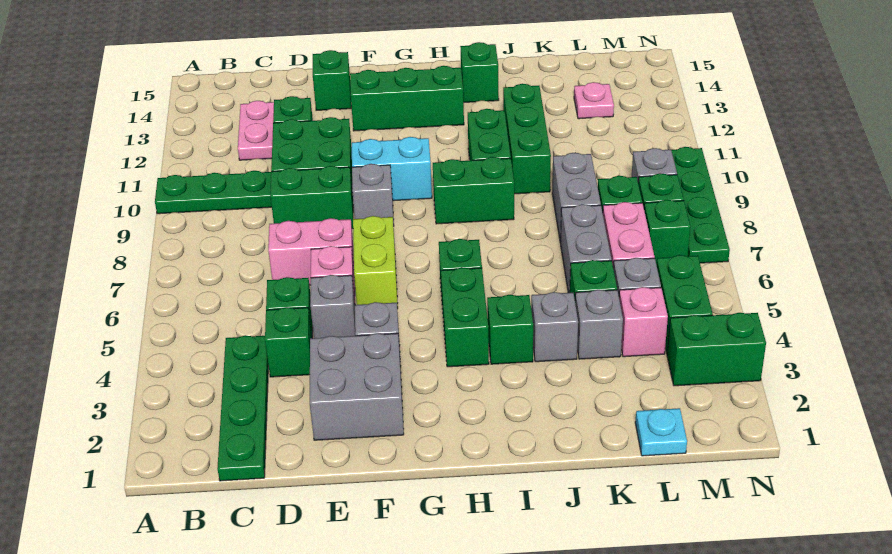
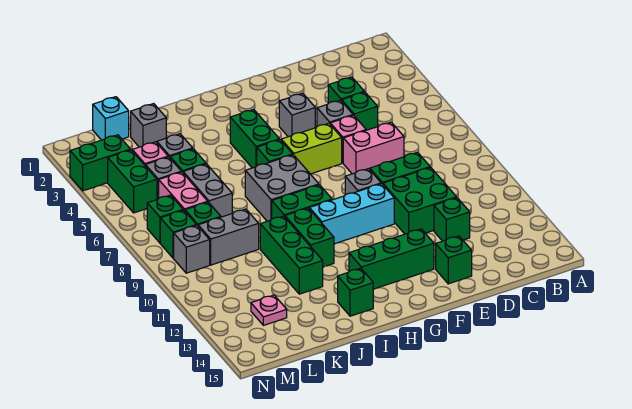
green plate A10:C10 level 1 -> none
green plate C1:C4 level 1 -> none
pink plate C12:C13 level 1 -> none
grey brick E2:F3 level 1 -> grey brick H7:I8 level 1
lime brick F6:F7 level 1 -> lime brick F6:G6 level 1
cyan brick F10:G10 level 1 -> cyan brick F10:H10 level 1
green brick I4 level 1 -> none
grey brick J4 level 1 -> grey brick K2 level 1
grey brick K8:K9 level 1 -> grey brick K9:L9 level 1
cyan plate L1 level 1 -> cyan brick L1 level 1
green plate N7:N10 level 1 -> none

